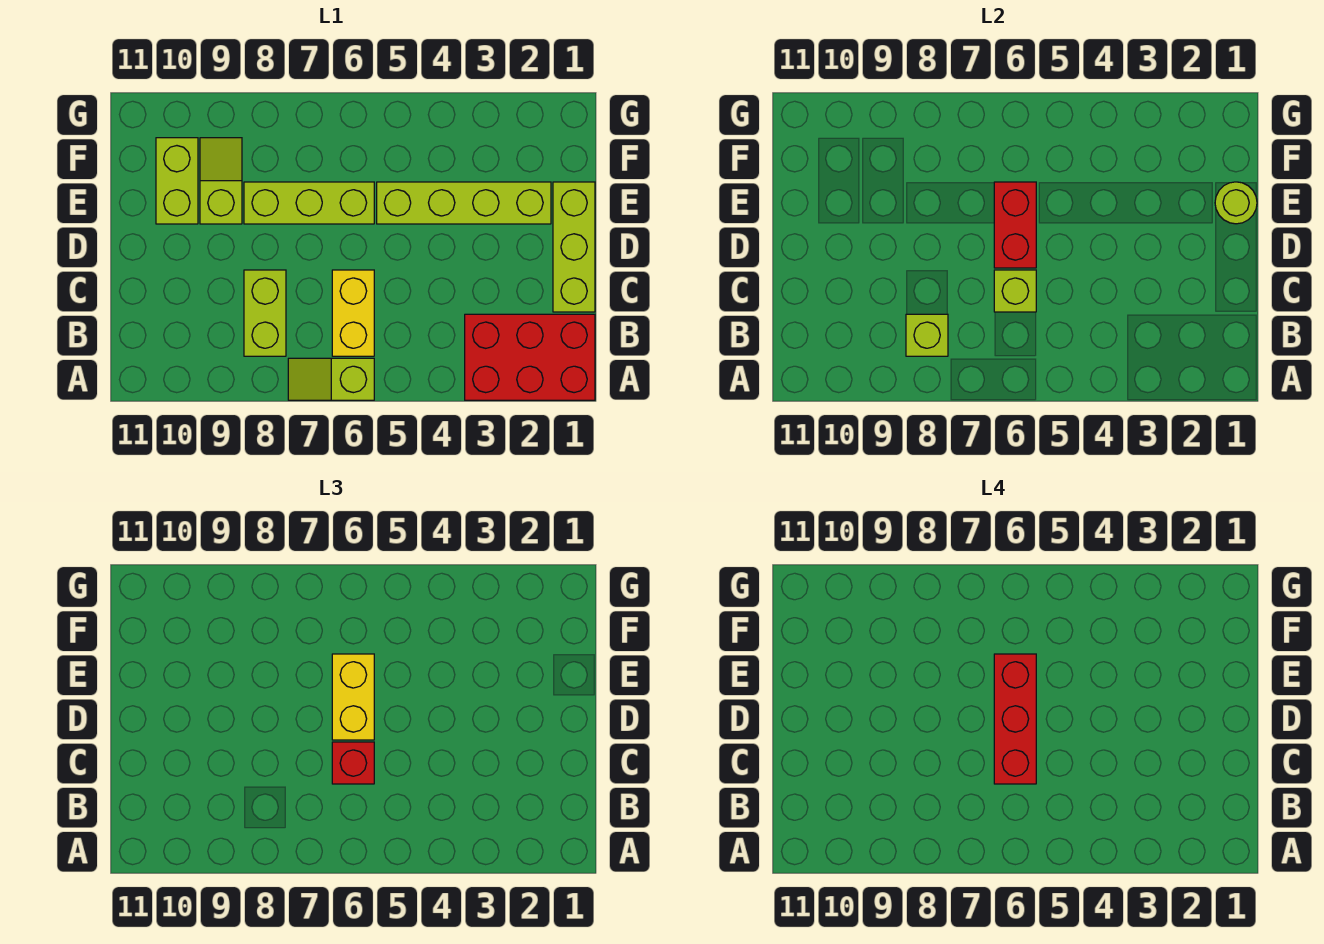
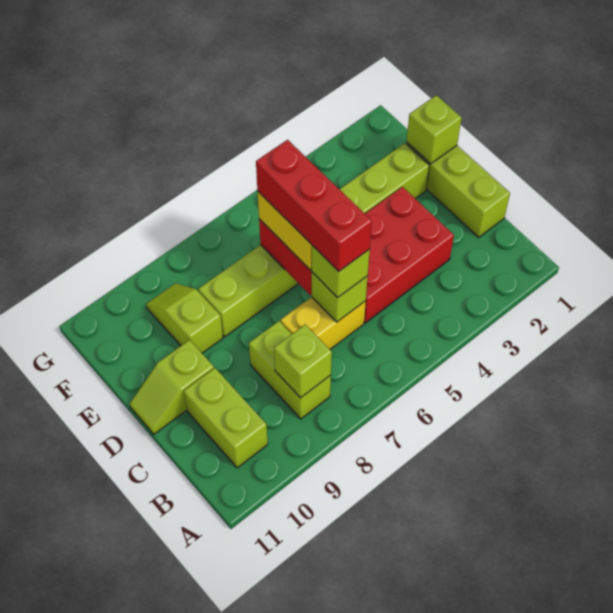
red brick A1:B3 level 1 -> red brick C3:D5 level 1
lime slope A6:A7 level 1 top 6 -> lime slope D10:D11 level 1 top 10
yellow brick B6:C6 level 1 -> yellow brick C6:C7 level 1
red brick C6 level 3 -> lime brick C6 level 3
lime round brick E1 level 2 -> lime brick E1 level 2
lime brick E10:F10 level 1 -> lime brick B10:C10 level 1

